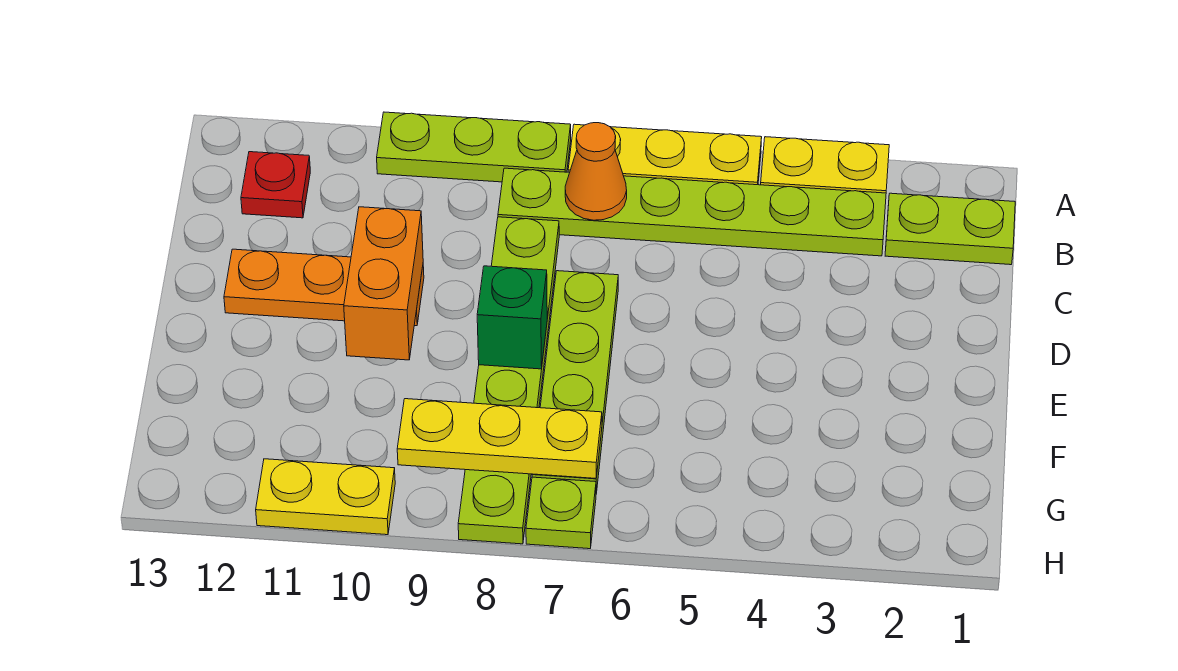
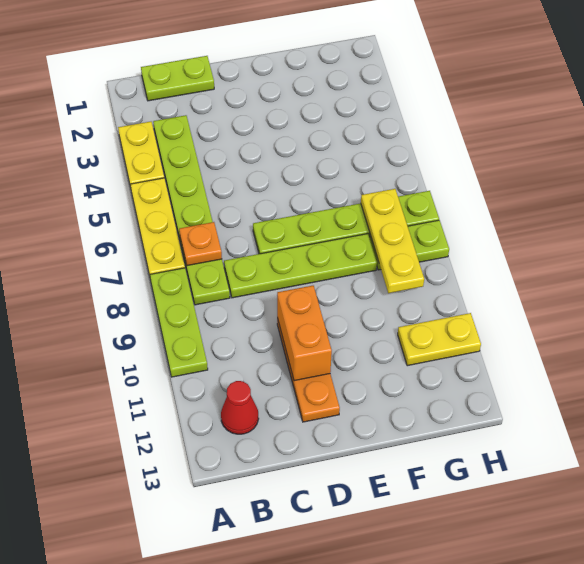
lime plate B1:B2 level 1 -> lime plate B1:C1 level 1
orange cone B7 level 2 -> orange plate B7 level 2
red plate B12 level 1 -> red cone B12 level 1
orange brick D10:E10 level 2 -> orange brick D10:D11 level 2
green brick E8 level 2 -> none
yellow plate H10:H11 level 1 -> yellow plate G11:H11 level 1

